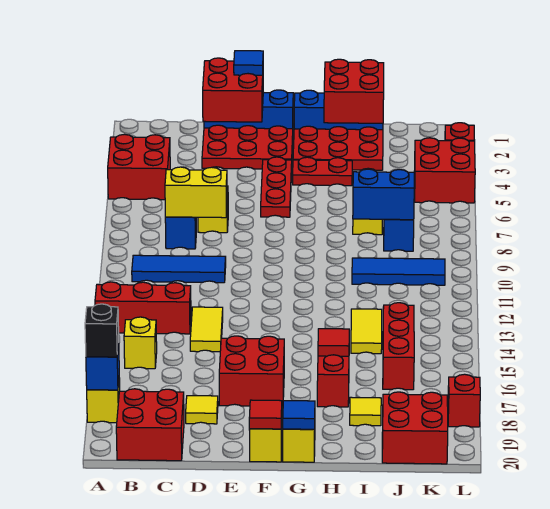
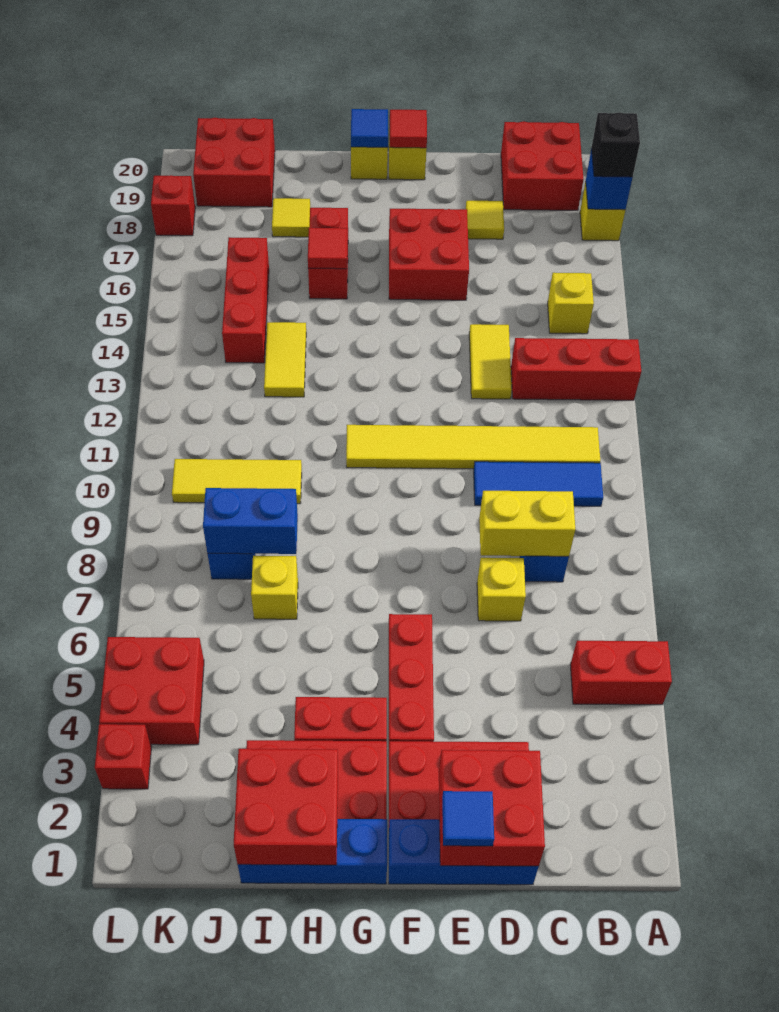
red brick A4:B5 level 1 -> red brick A5:B5 level 1
none -> yellow tile B11:G11 level 1
blue tile I10:K10 level 1 -> yellow tile I10:K10 level 1

